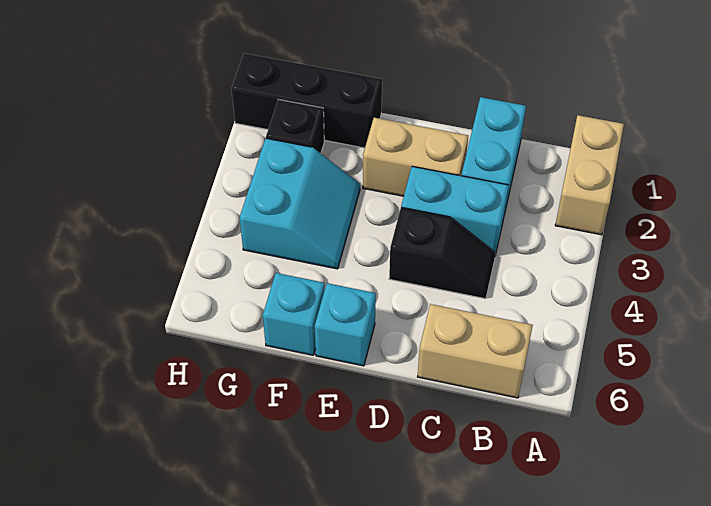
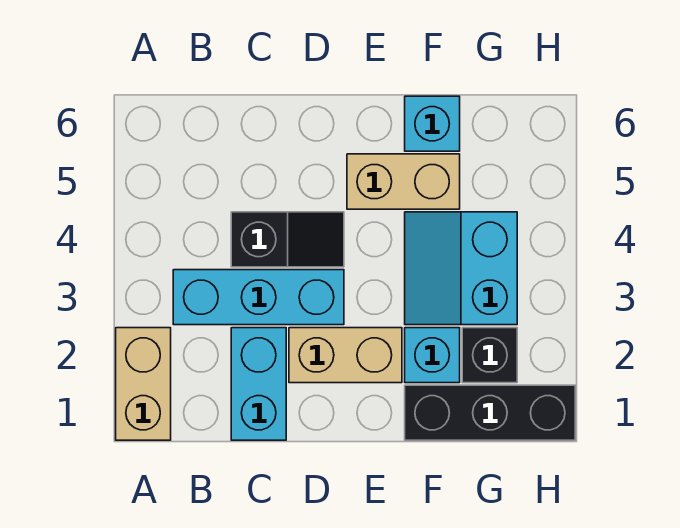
tan brick B6:C6 level 1 -> tan brick E5:F5 level 1
cyan brick C3:D3 level 1 -> cyan brick B3:D3 level 1
black slope C4:D4 level 1 top D -> black slope C4:D4 level 1 top C
cyan brick E6 level 1 -> cyan brick F2 level 1

